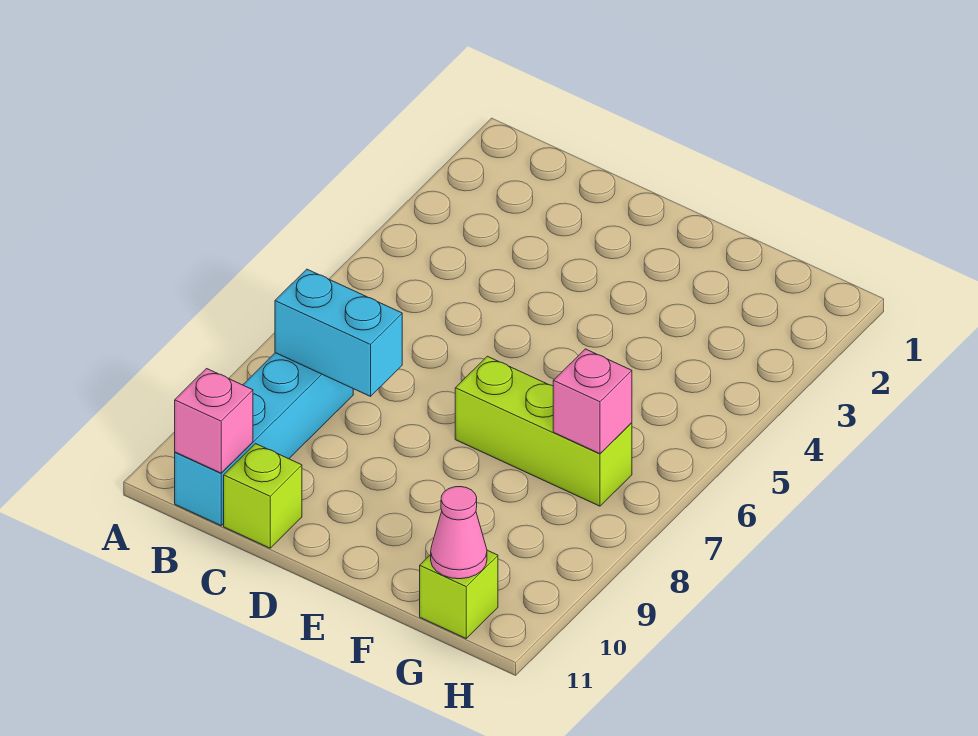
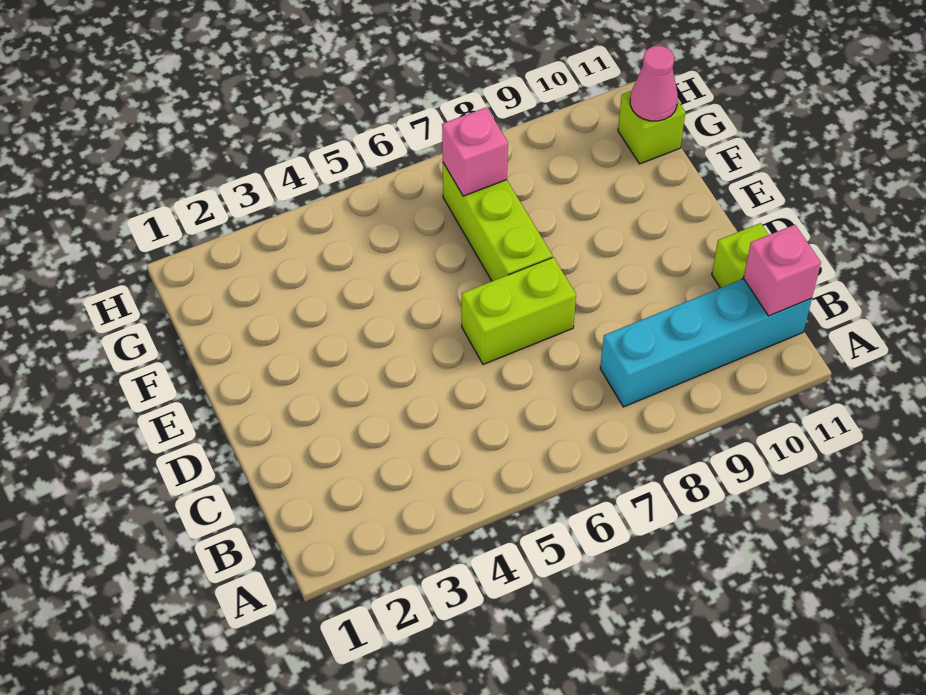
cyan brick B8:C8 level 2 -> none
none -> lime brick D6:D7 level 1

